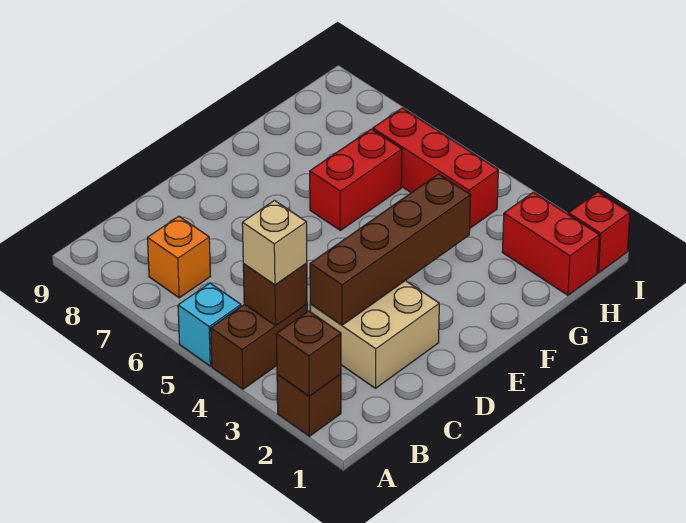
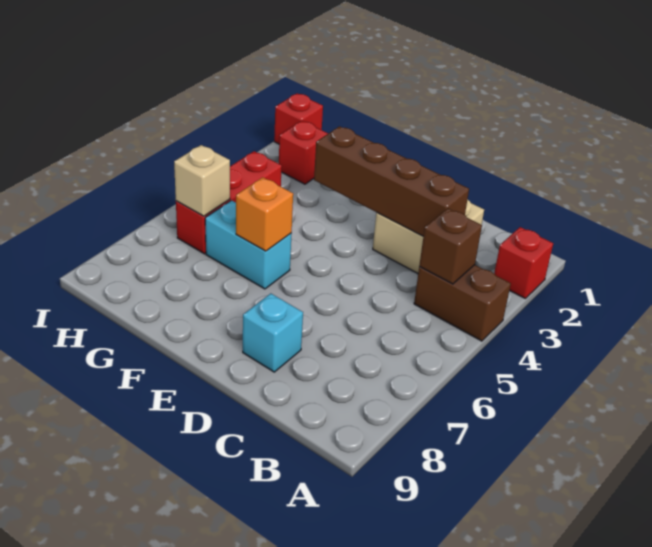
brown brick A2 level 1 -> red brick A2 level 1
brown brick A2 level 2 -> none
cyan brick A5 level 1 -> cyan brick D8 level 1
tan brick B4 level 3 -> tan brick H6 level 2
orange brick B7 level 1 -> orange brick F6 level 2
red brick F6:G6 level 1 -> cyan brick F6:G6 level 1
red brick H1:H2 level 1 -> red brick H2 level 1

